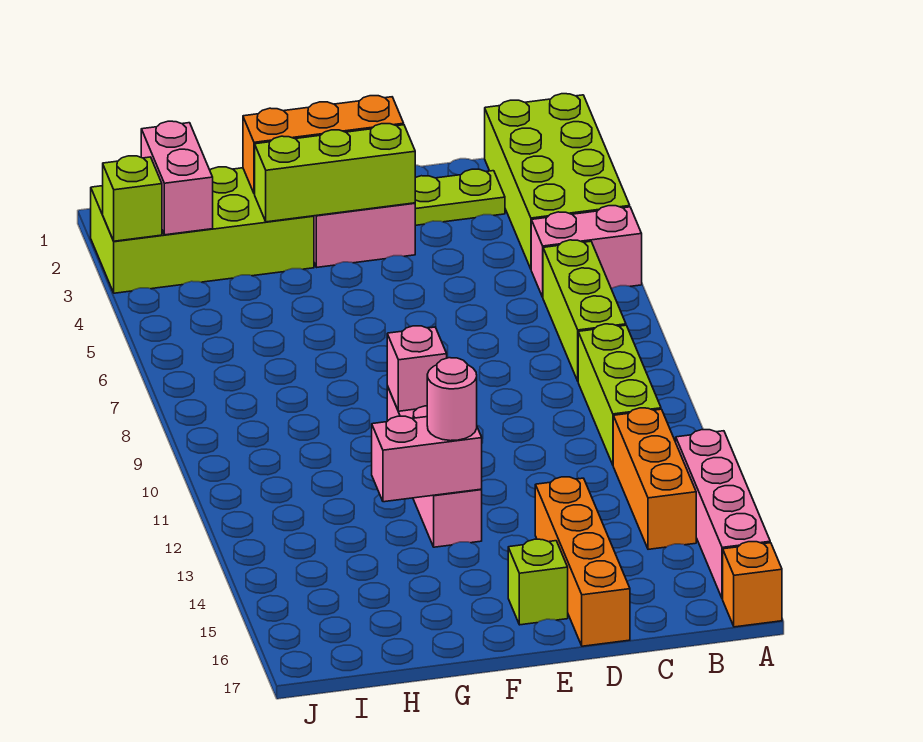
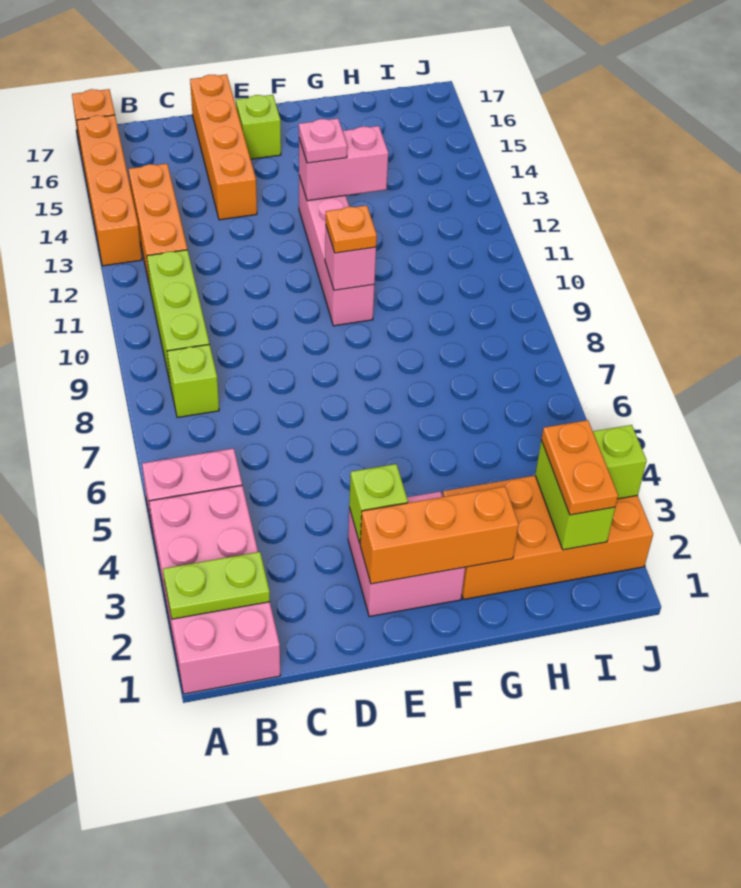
lime brick A1:B4 level 1 -> pink brick A1:B4 level 1
pink brick A13:A16 level 1 -> orange brick A13:A16 level 1
lime brick B6:B8 level 1 -> lime brick B8 level 1
lime plate C2:D2 level 1 -> lime plate A2:B2 level 2
lime brick E3:G3 level 2 -> lime brick E3 level 2
none -> orange plate F10 level 3
pink round brick F13 level 3 -> pink plate F13 level 3
lime brick G2:J3 level 1 -> orange brick G2:J3 level 1
pink brick I2:I3 level 2 -> lime brick I2:I3 level 2
none -> orange plate I2:I3 level 3

